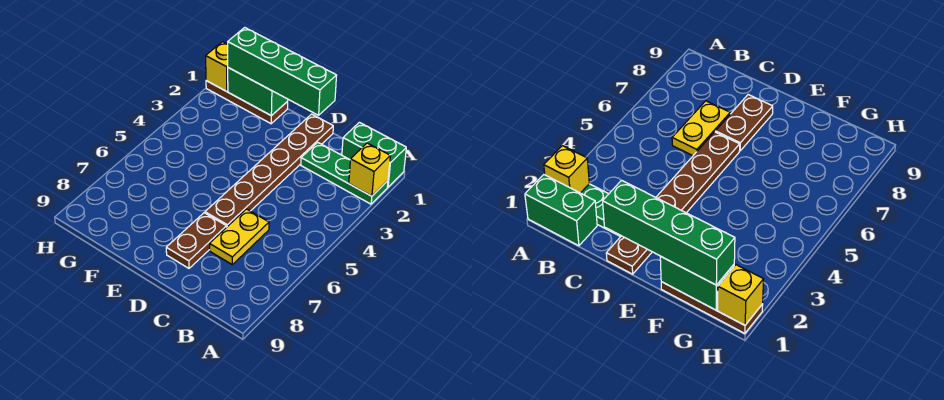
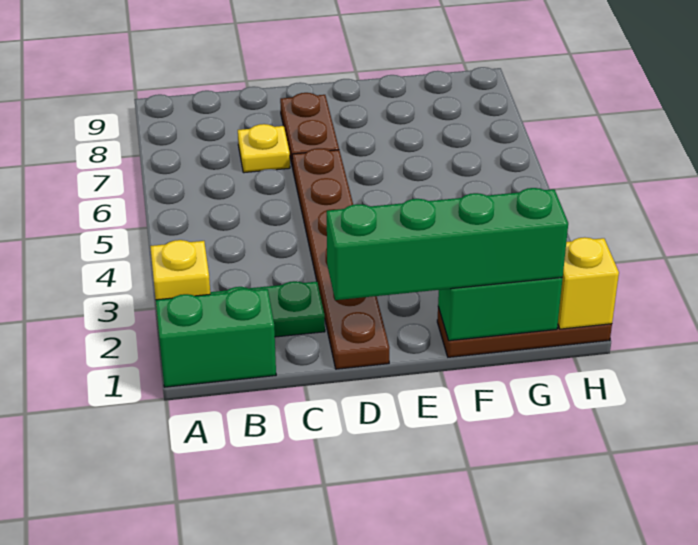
yellow plate C6:C7 level 1 -> yellow plate C7 level 1

